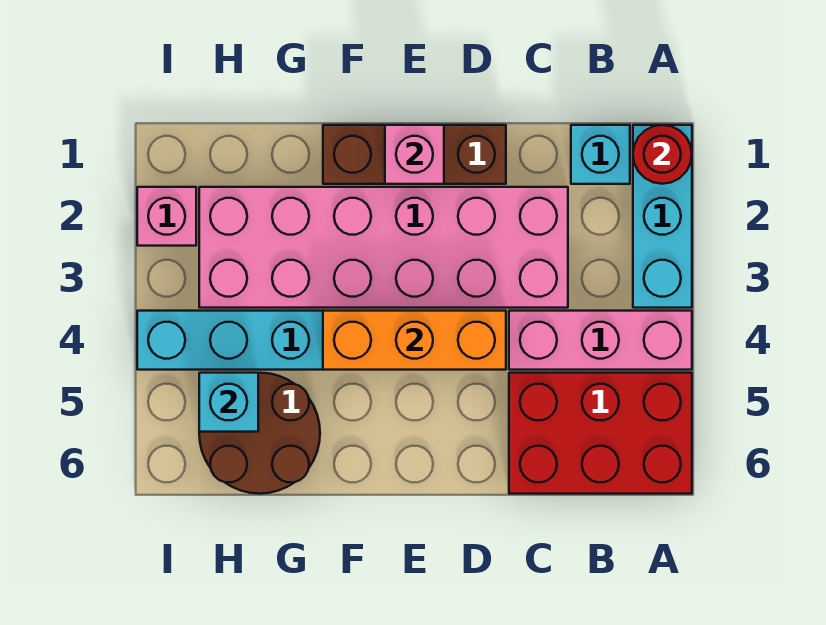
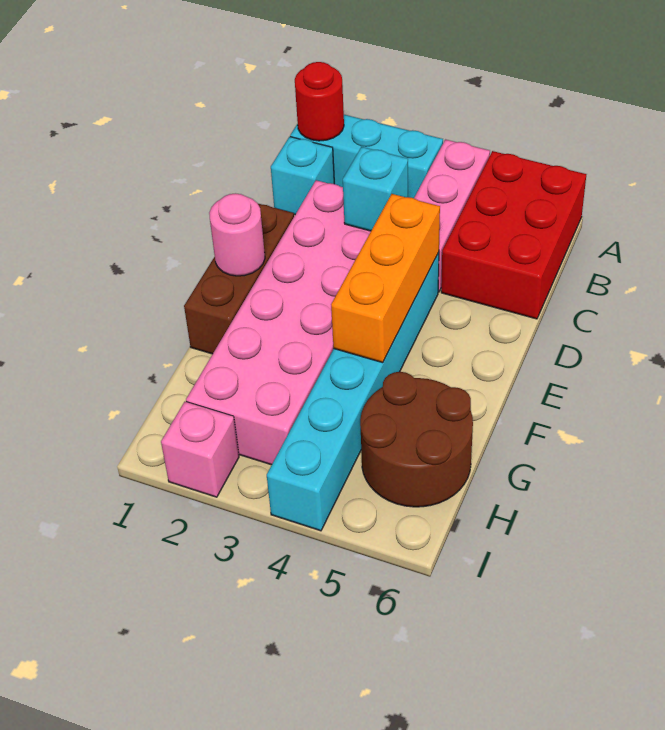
pink brick E1 level 2 -> pink round brick E1 level 2
cyan brick H5 level 2 -> cyan brick C3 level 2

